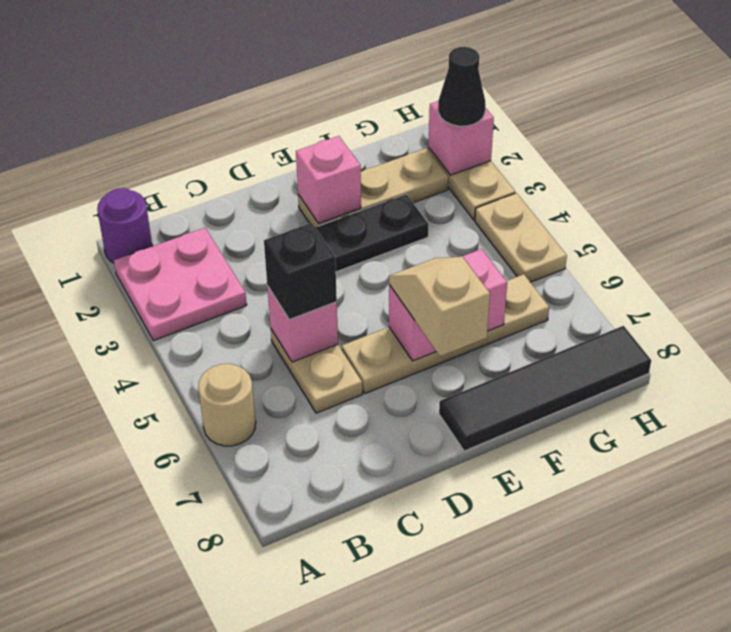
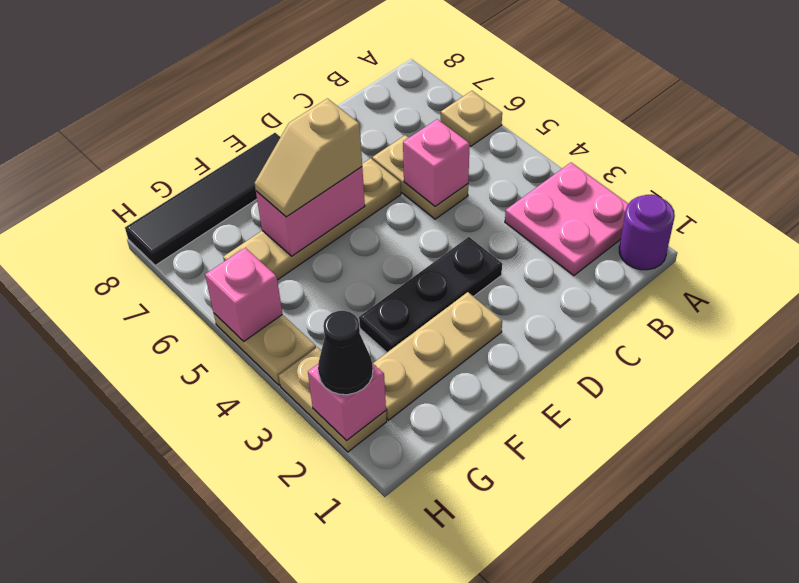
tan round brick A6 level 1 -> tan plate A6 level 1
black brick C5 level 3 -> none
pink brick E2 level 2 -> pink brick H5 level 2
tan slope E6:E7 level 3 top 7 -> tan slope E6:F6 level 3 top E

